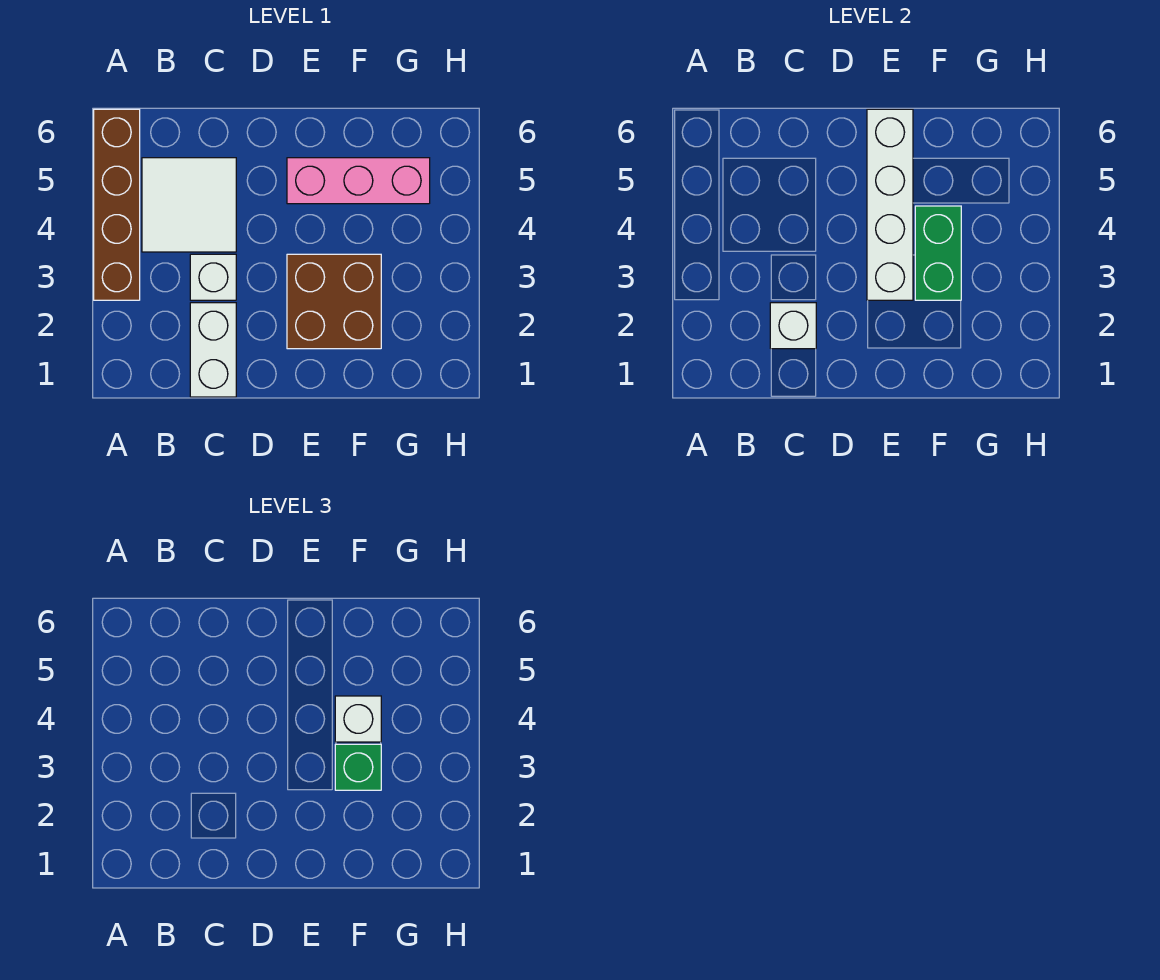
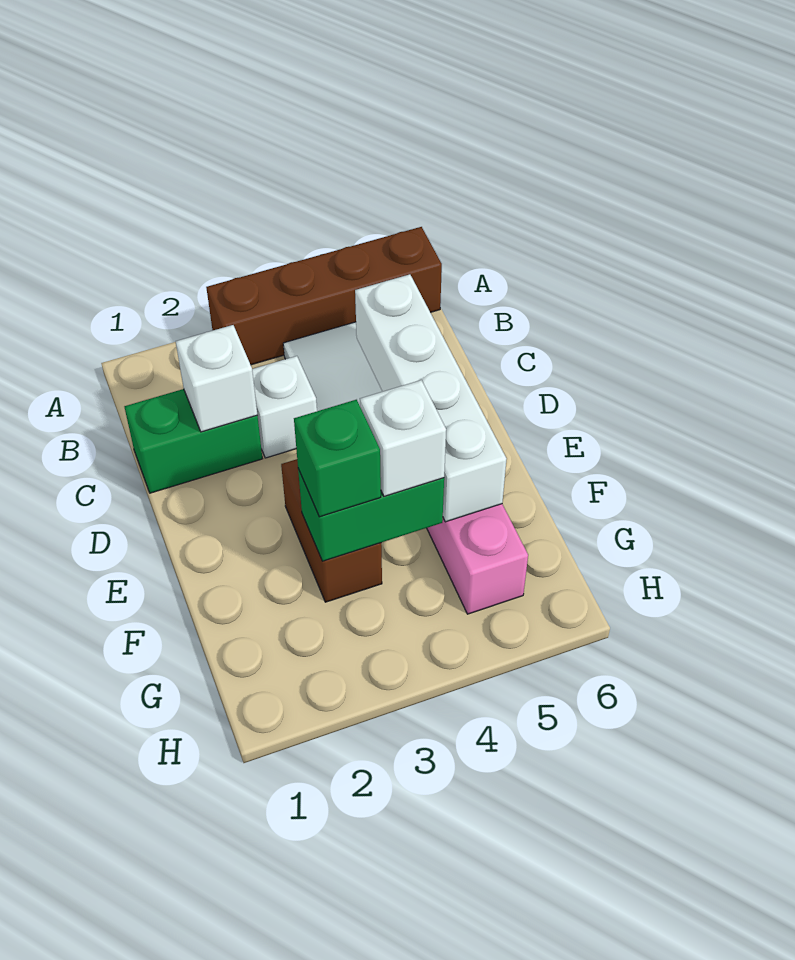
white brick C1:C2 level 1 -> green brick C1:C2 level 1
brown brick E2:F3 level 1 -> brown brick E3:F3 level 1
white brick E3:E6 level 2 -> white brick C5:F5 level 2

